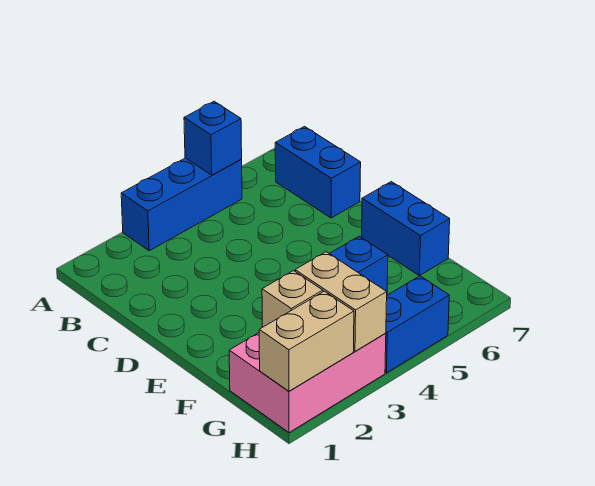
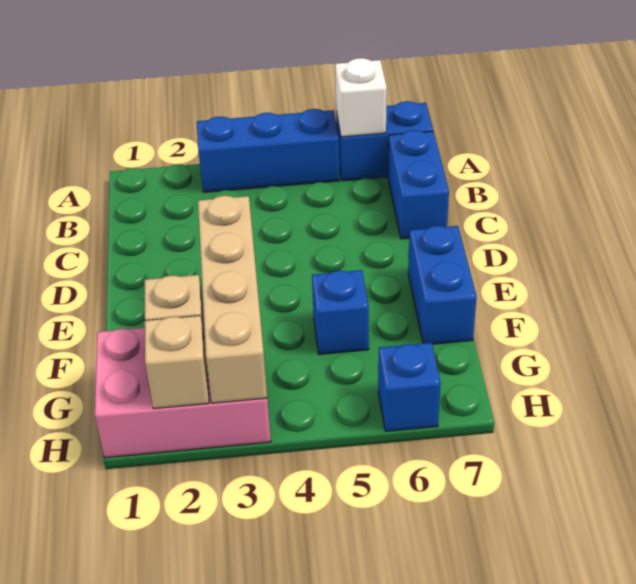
blue brick A5 level 2 -> blue brick H6 level 1
none -> white brick A6 level 2
tan brick G3:H3 level 2 -> tan brick E3:H3 level 2
tan brick H1:H2 level 2 -> tan brick H2 level 2
blue brick H4:H5 level 1 -> blue brick A6:A7 level 1

